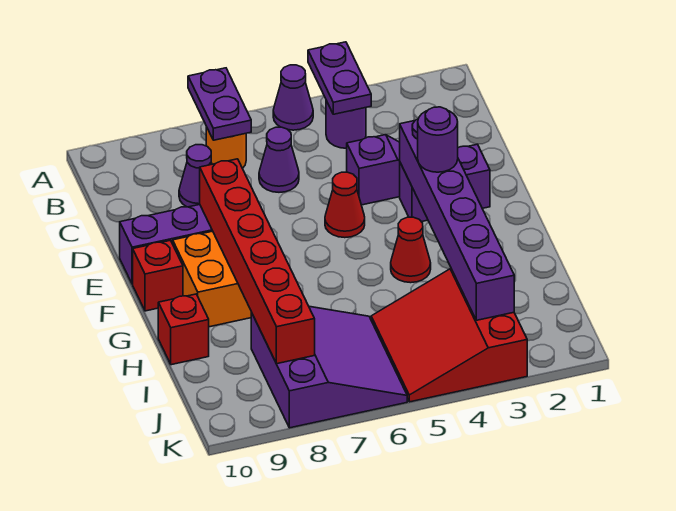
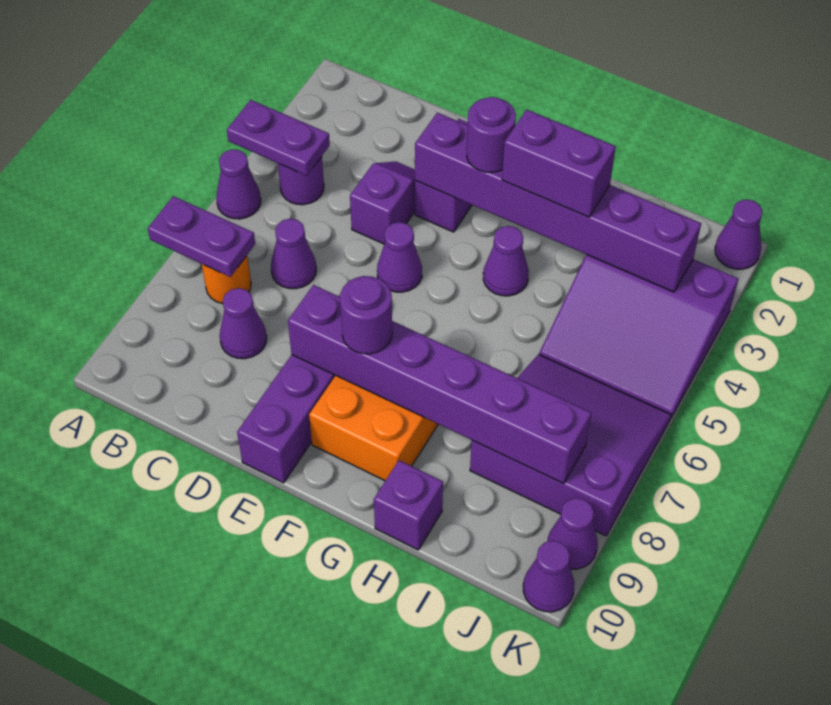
red cone E5 level 1 -> purple cone E5 level 1
red brick E8:J8 level 2 -> purple brick E8:J8 level 2
none -> purple round brick F8 level 3
red brick F10 level 1 -> none
none -> purple brick G3:H3 level 3
red cone G4 level 1 -> purple cone G4 level 1
red brick H10 level 1 -> purple brick H10 level 1
red slope I3:K5 level 1 top 3 -> purple slope I3:K5 level 1 top 3
none -> purple cone K1 level 1
none -> purple cone K9 level 1
none -> purple cone K10 level 1

